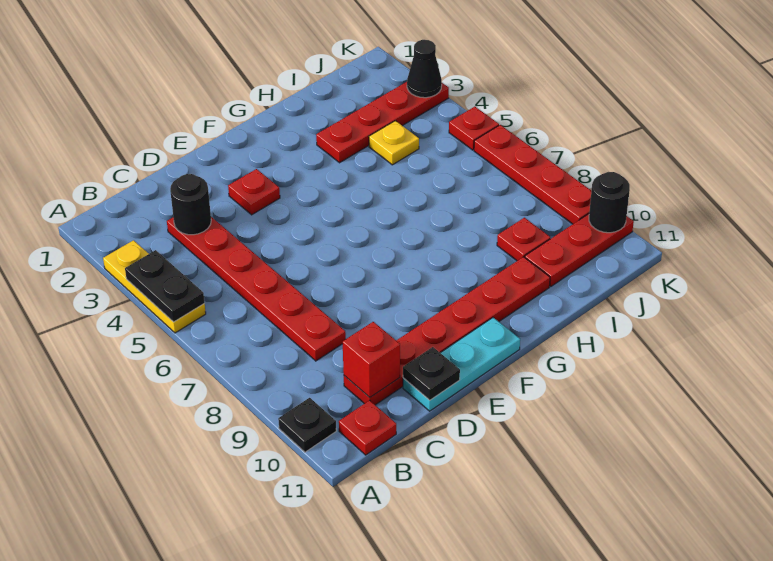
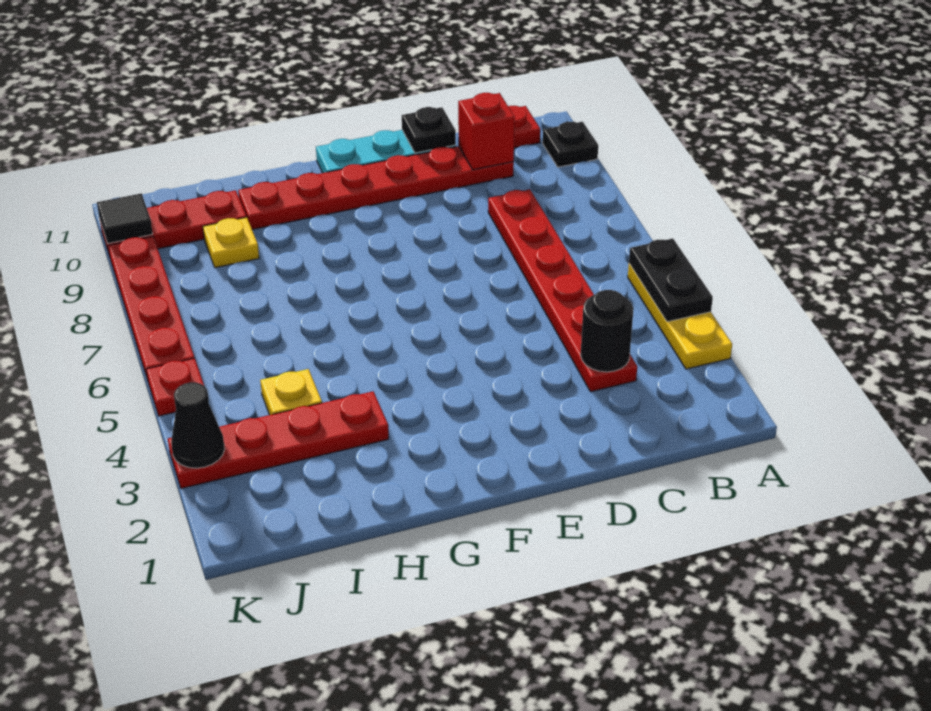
red plate E3 level 1 -> none
red plate I9 level 1 -> yellow plate I9 level 1
black round brick K10 level 2 -> black tile K10 level 2

